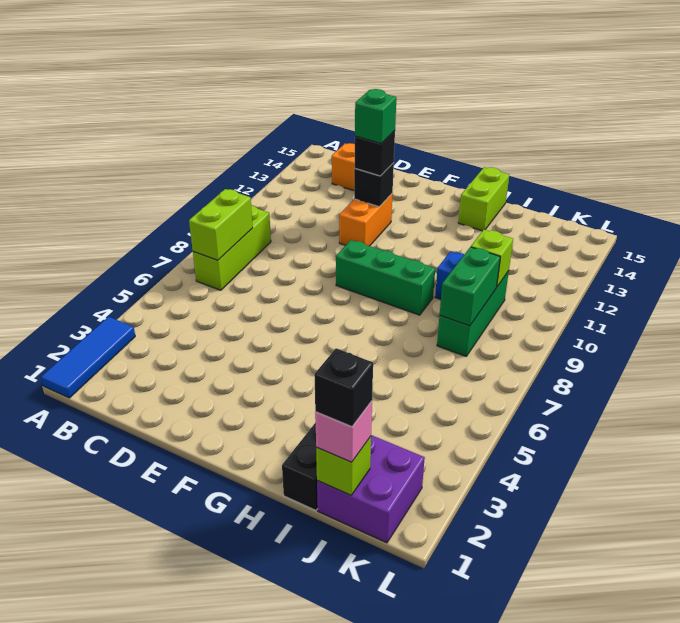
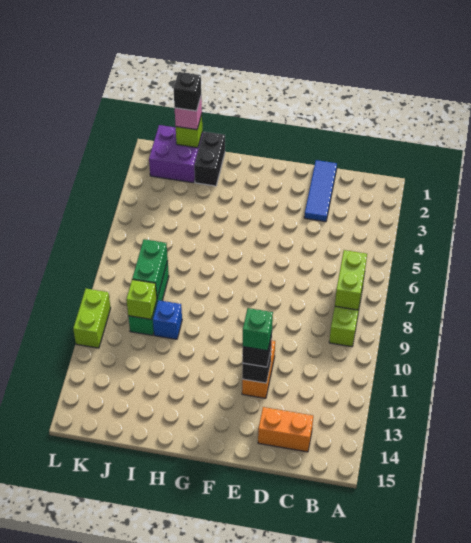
blue tile A1:A3 level 1 -> blue tile D1:D3 level 1
green brick F9:H9 level 1 -> none
lime brick H14:H15 level 1 -> lime brick L10:L11 level 1

